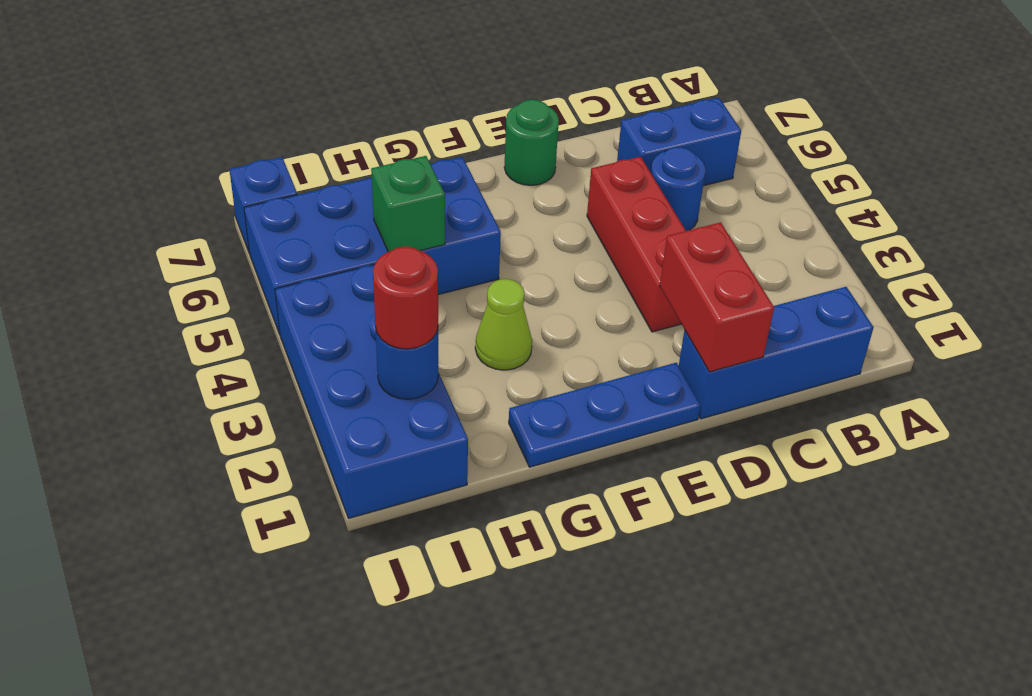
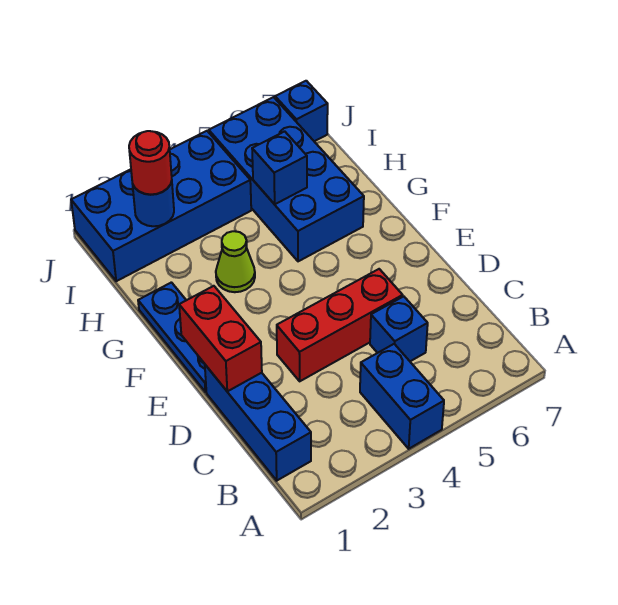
blue brick B6:C6 level 1 -> blue brick A4:B4 level 1
blue round brick C5 level 1 -> blue brick C5 level 1
red brick D1:D2 level 2 -> red brick D1:E1 level 2
green round brick E7 level 1 -> none
green brick H5 level 2 -> blue brick H5 level 2

